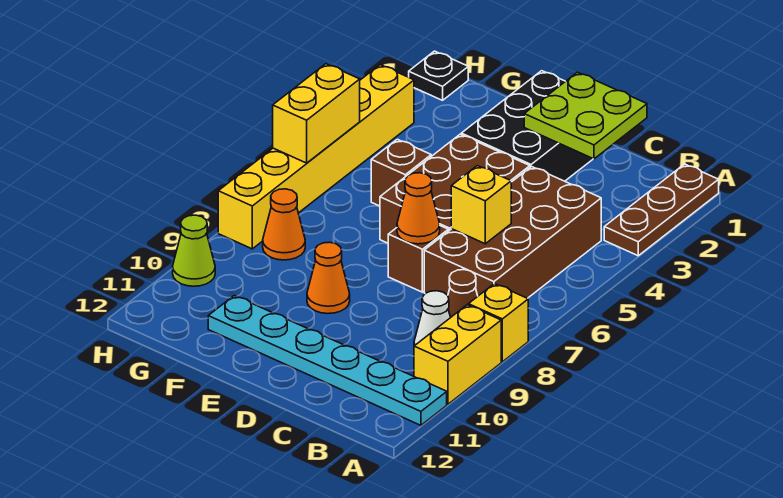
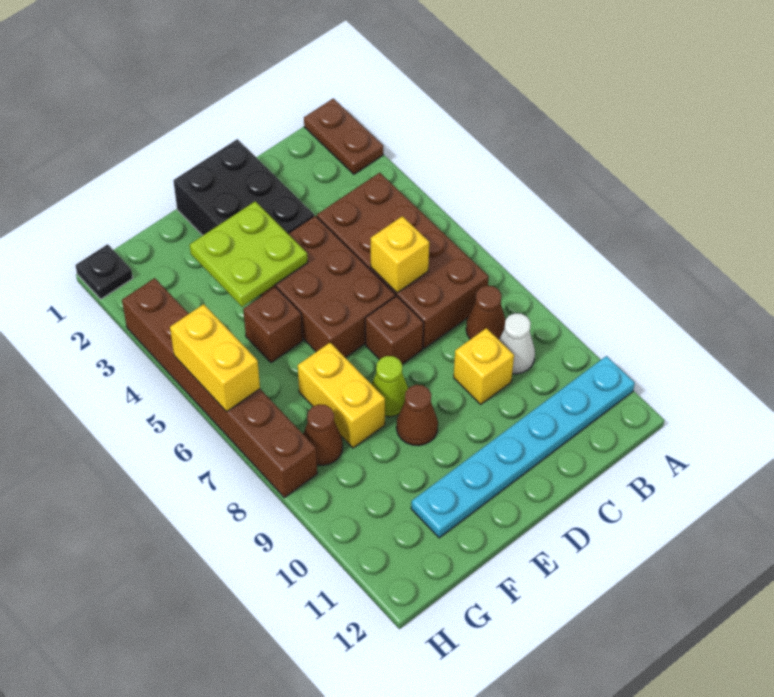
brown plate A1:A3 level 1 -> brown plate A1:A2 level 1
yellow brick A8 level 1 -> yellow brick C9 level 1
yellow brick A9:A10 level 1 -> yellow brick F7:F8 level 1
lime plate C1:D2 level 2 -> lime plate E3:F4 level 2
orange cone D7 level 2 -> none
orange cone E9 level 1 -> brown cone E9 level 1
orange cone G8 level 1 -> brown cone G8 level 1
yellow brick H3:H8 level 1 -> brown brick H3:H8 level 1
lime cone H10 level 1 -> lime cone E8 level 1

